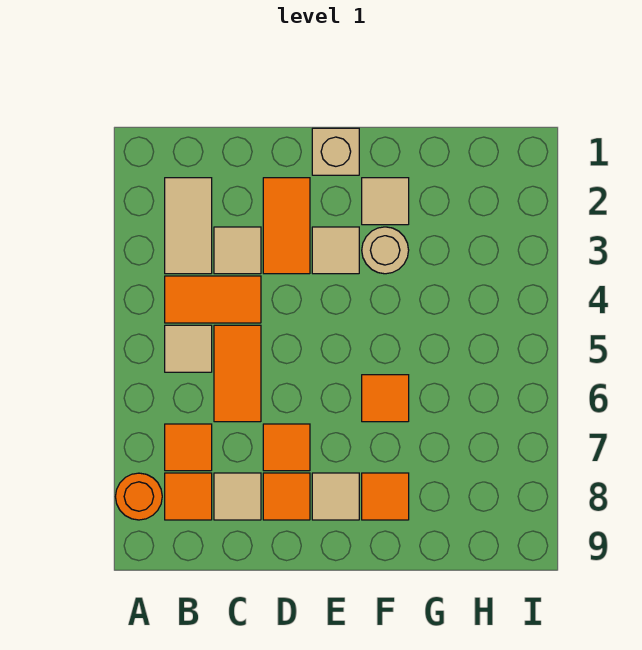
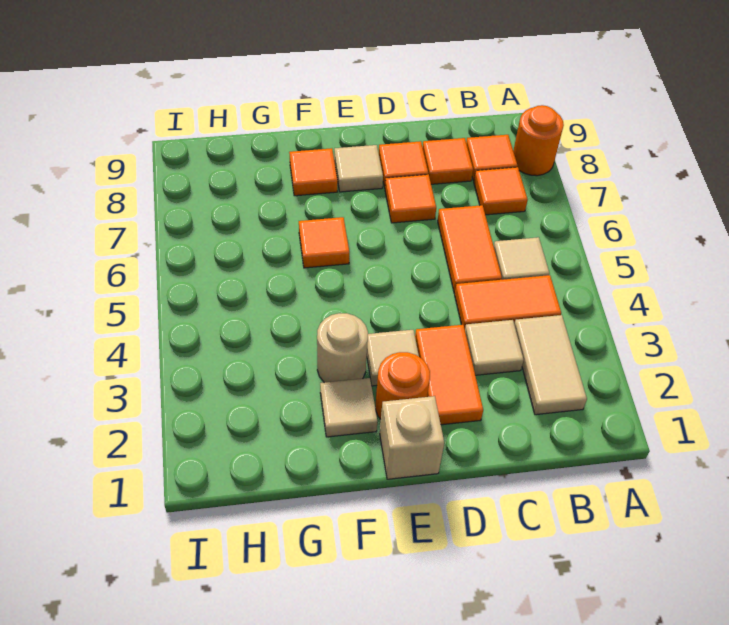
tan tile C8 level 1 -> orange tile C8 level 1
none -> orange round brick E2 level 1

